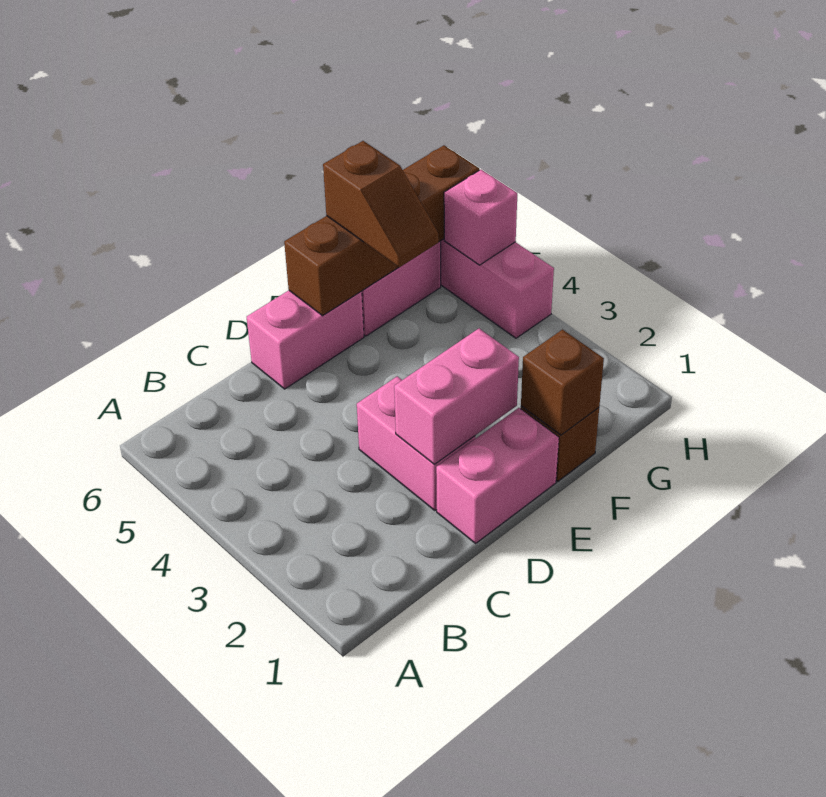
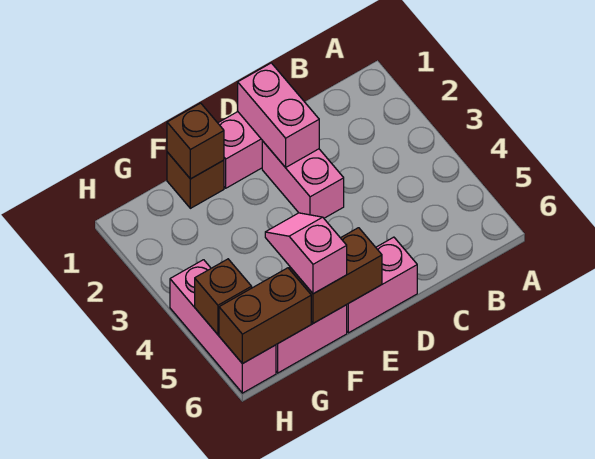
pink brick D2:E2 level 2 -> pink brick D1:D2 level 2
brown slope F5:F6 level 3 top 6 -> pink slope F5:F6 level 3 top 6
pink brick H5 level 2 -> brown brick H5 level 2

